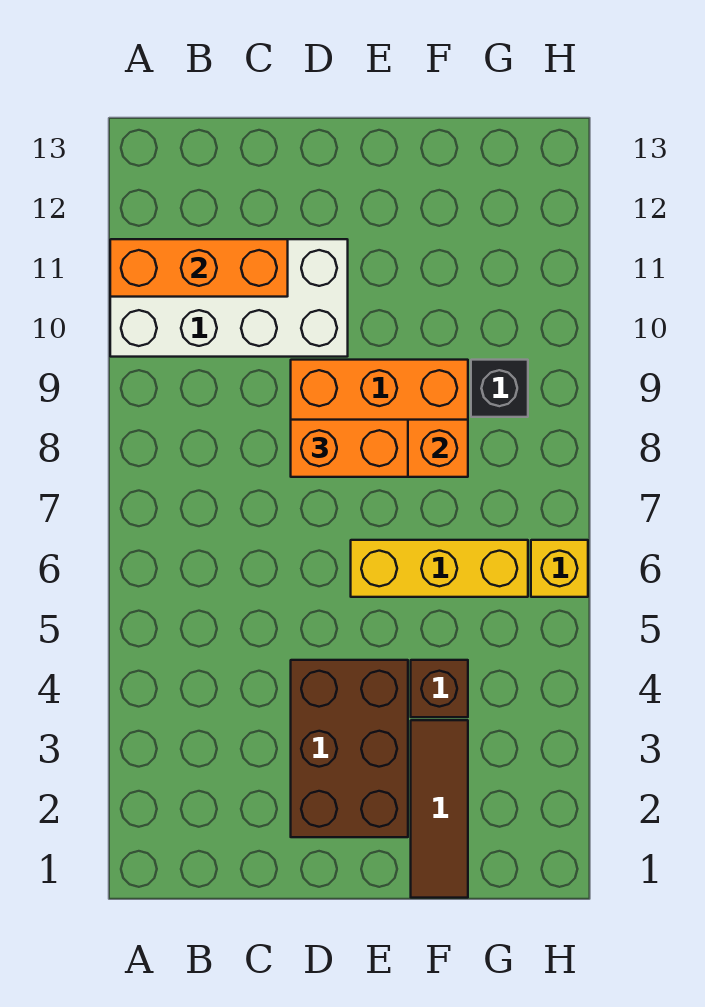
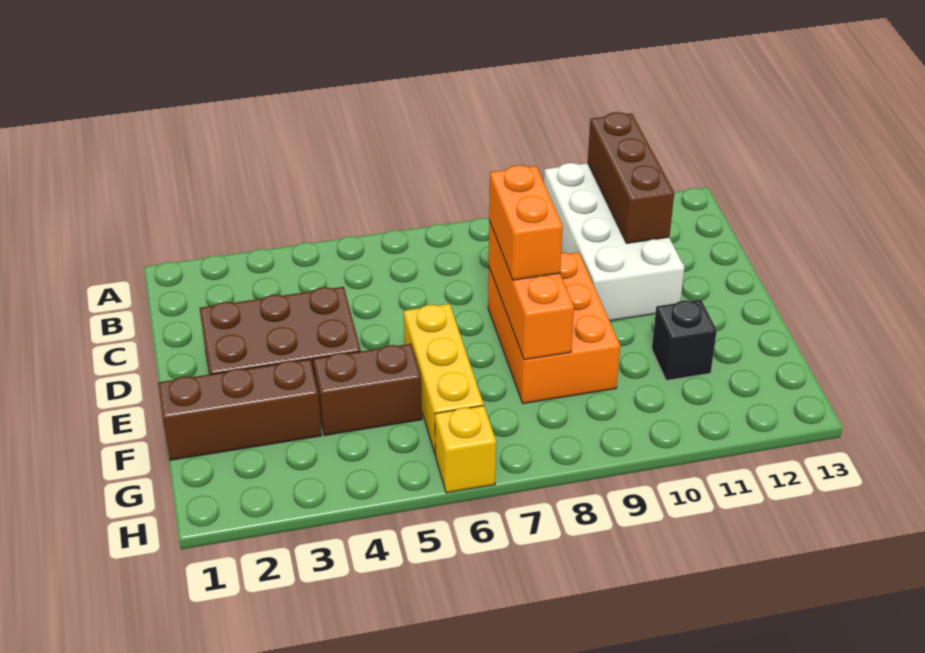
orange brick A11:C11 level 2 -> brown brick A11:C11 level 2
brown tile F1:F3 level 1 -> brown brick F1:F3 level 1
brown brick F4 level 1 -> brown brick F4:F5 level 1
black brick G9 level 1 -> black brick F11 level 1

